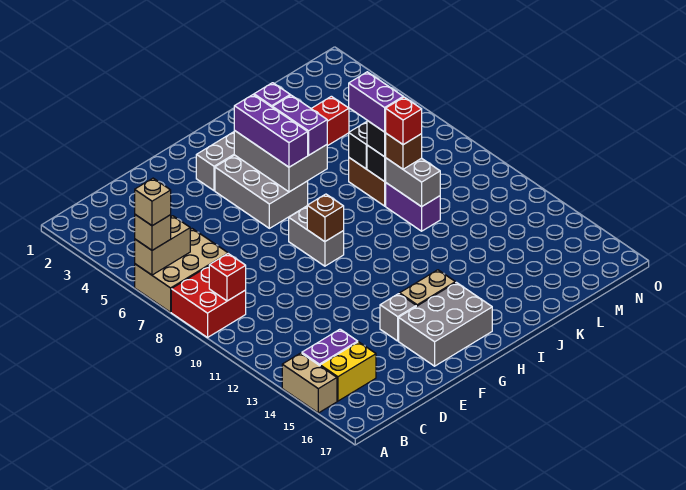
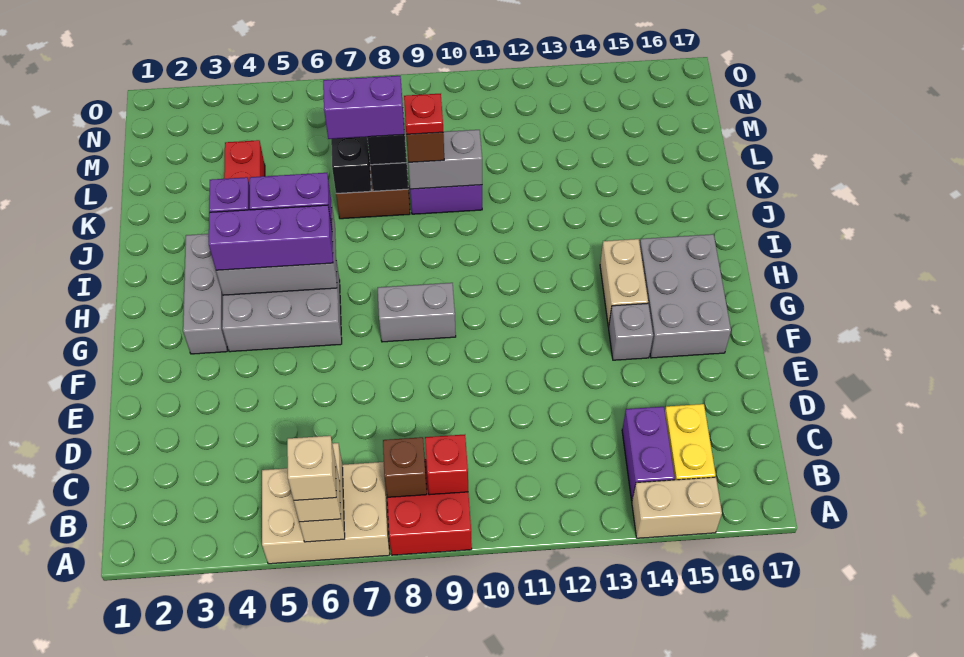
tan brick A6:C7 level 1 -> tan brick A5:B7 level 1
brown brick G9 level 2 -> brown brick B8 level 2
red brick K9 level 4 -> red plate K9 level 4

